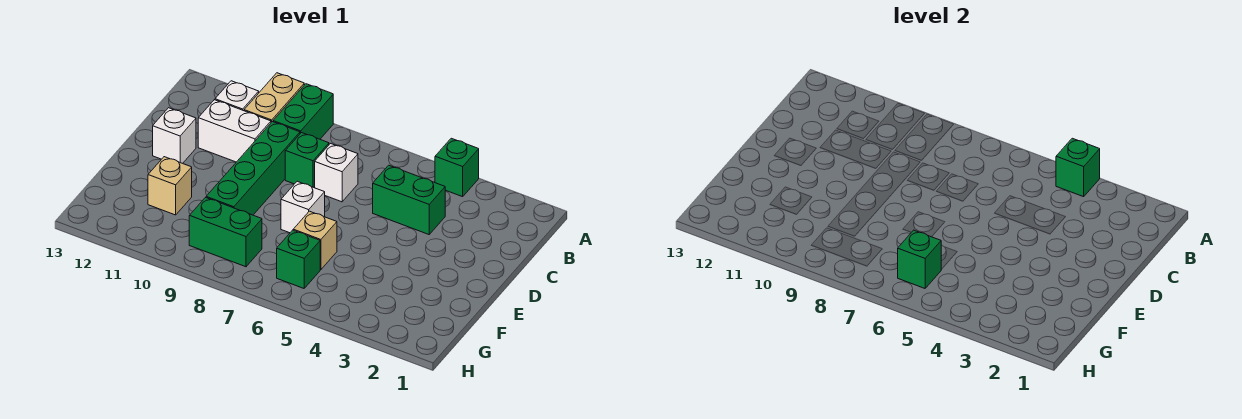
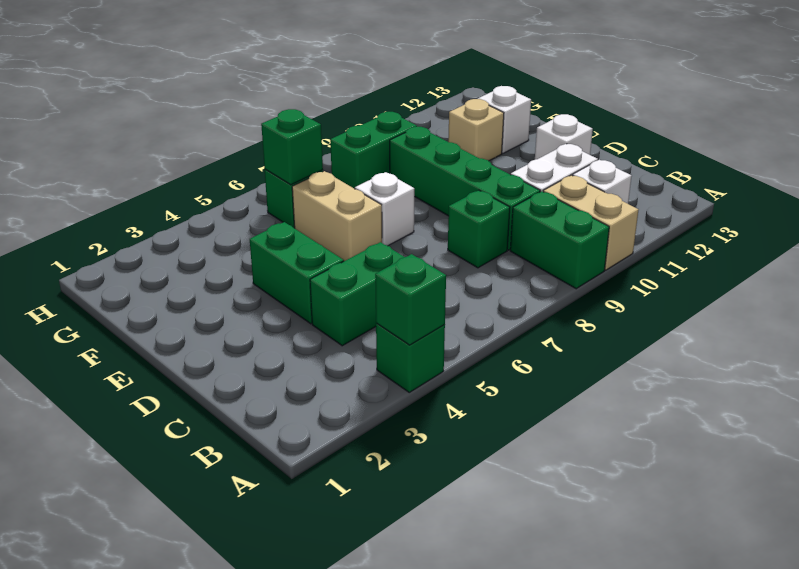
white brick C7 level 1 -> white brick F12 level 1
none -> green brick D4:E4 level 1
tan brick F6 level 1 -> tan brick E6:F6 level 1

